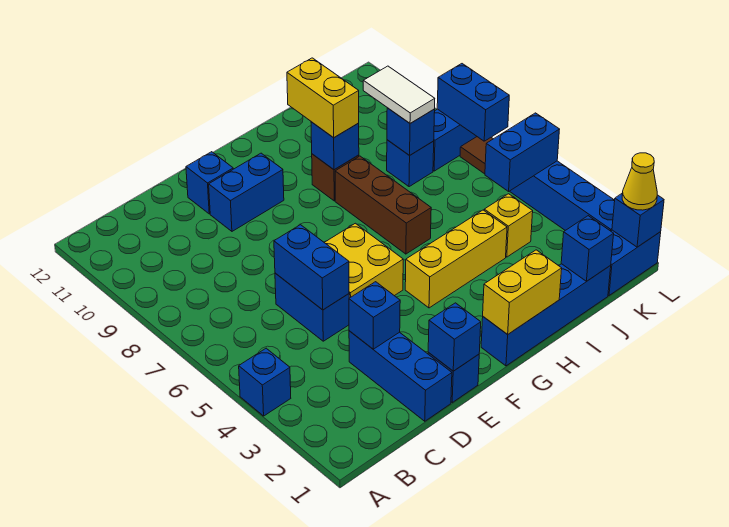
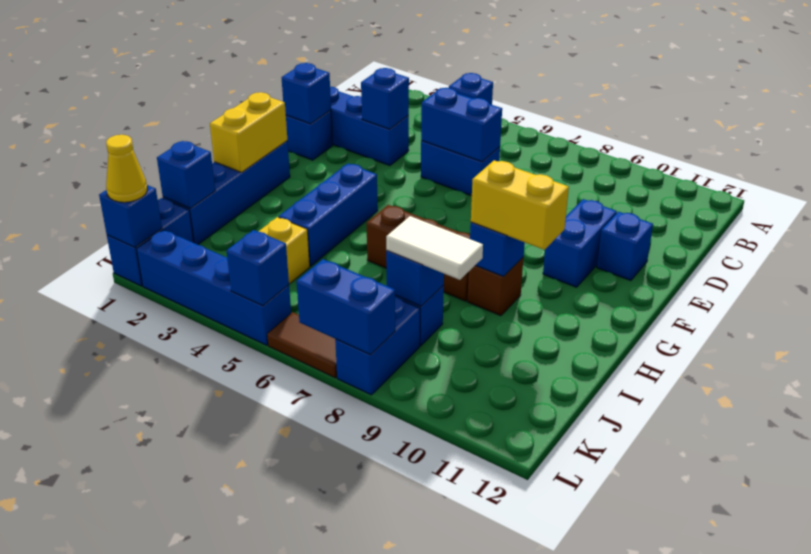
yellow brick E5:F6 level 1 -> none
yellow brick G4:I4 level 1 -> blue brick G4:I4 level 1
blue brick K5:L5 level 2 -> blue brick L5 level 2

